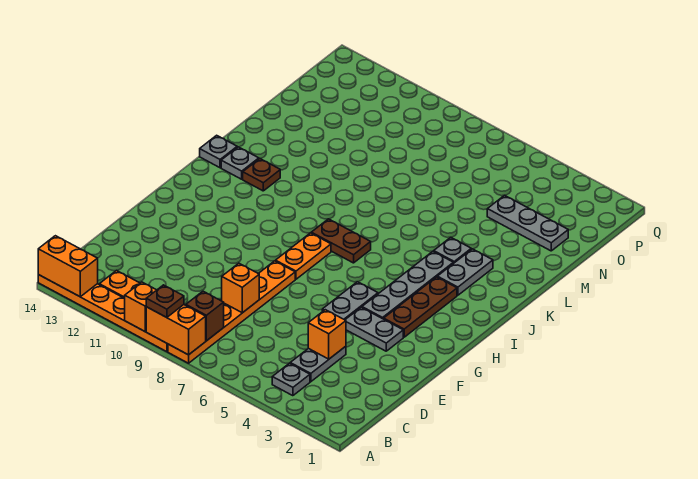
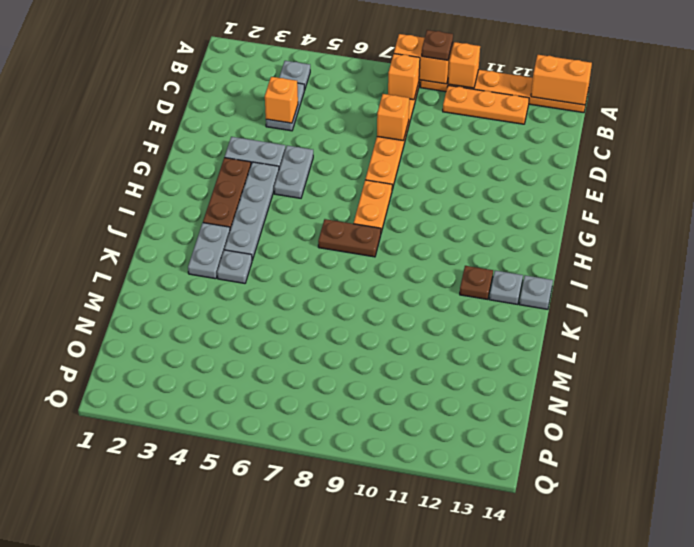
brown brick B8 level 2 -> orange brick B8 level 2
grey plate N2:N4 level 1 -> none

